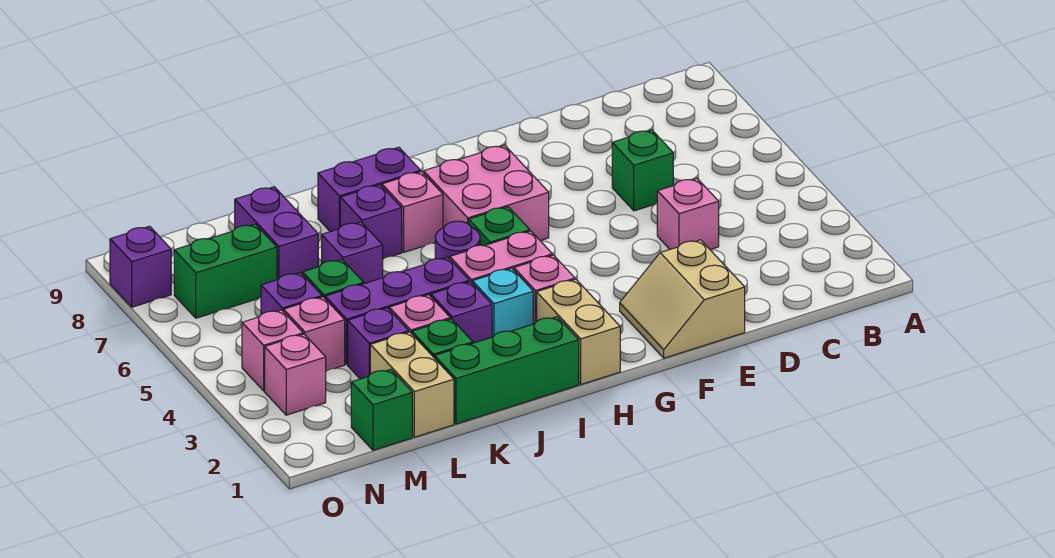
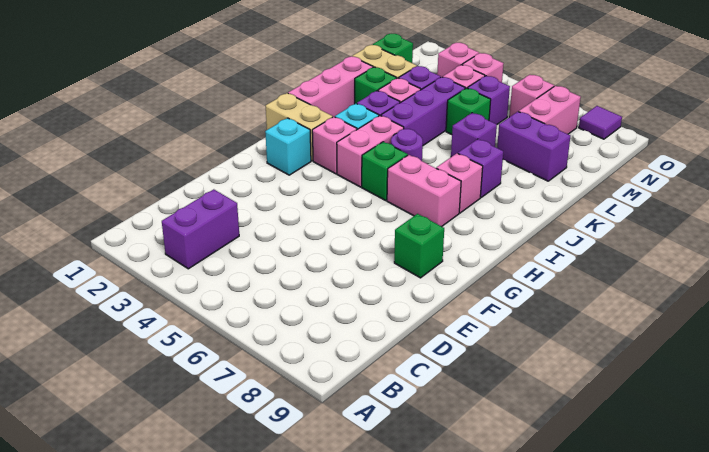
pink brick D4 level 1 -> pink brick N6 level 1
green brick D6 level 1 -> green brick F8 level 1
tan slope E1:F2 level 1 top E -> none
none -> cyan brick G2 level 1
pink brick G6:H7 level 1 -> pink brick H6:H7 level 1
green brick I1:K1 level 1 -> pink brick I1:K1 level 1
purple brick I8:J8 level 1 -> purple brick B3:C3 level 1
green brick M7:N7 level 1 -> pink brick M7:N7 level 1
purple brick O8 level 1 -> purple tile O8 level 1

